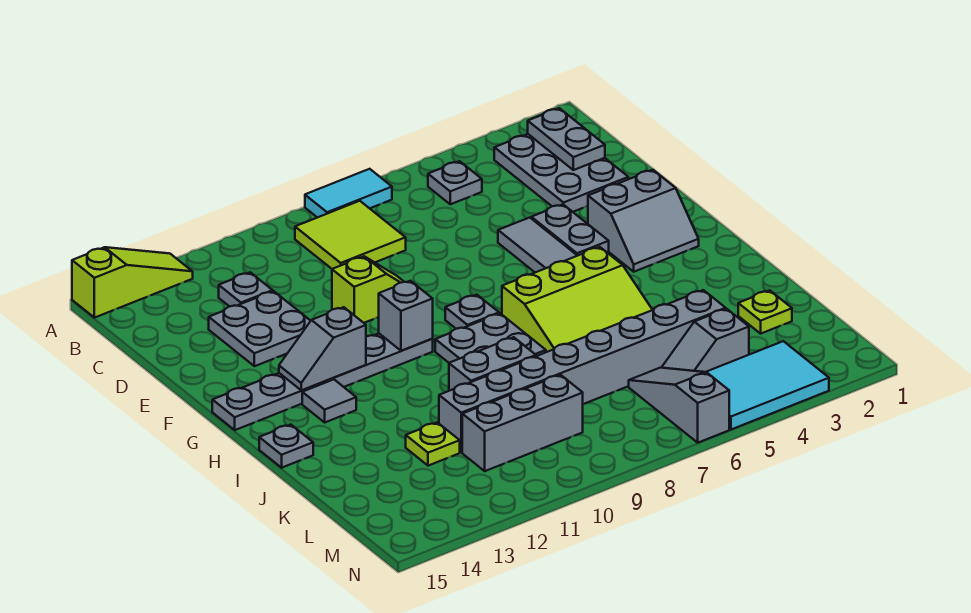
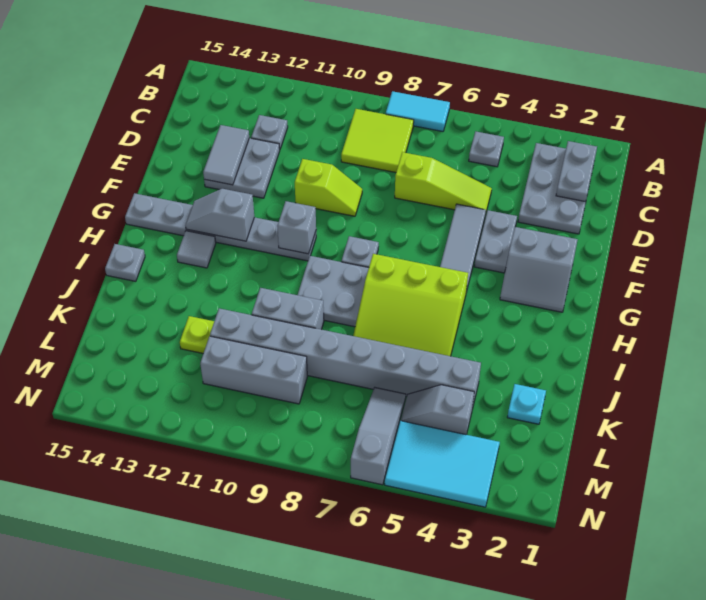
lime slope A13:A15 level 1 top 15 -> lime slope D5:D7 level 1 top 7
none -> grey tile D13:E13 level 2
lime plate K2 level 1 -> cyan plate K2 level 1

